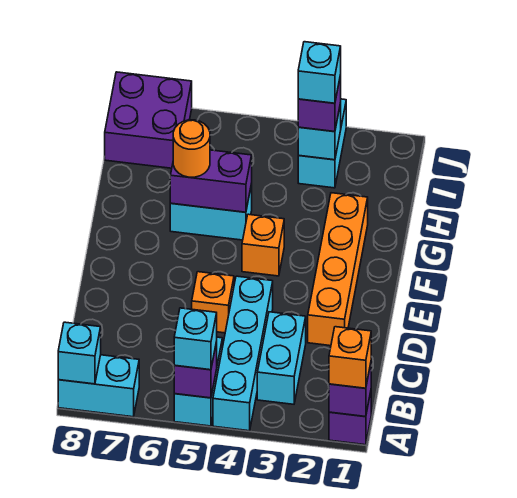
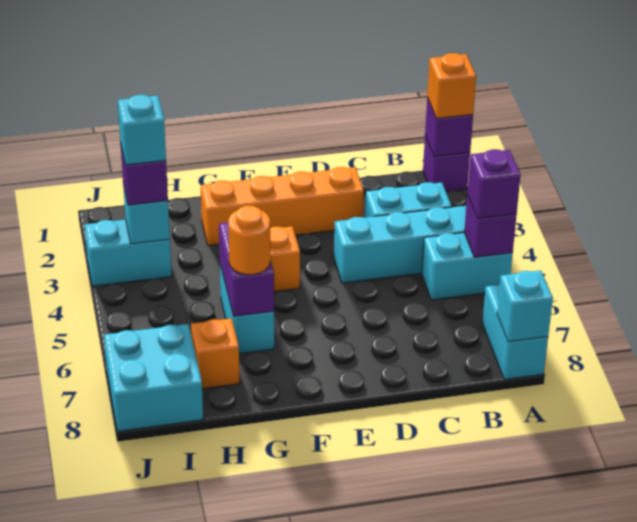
cyan brick A5 level 3 -> purple brick A5 level 3
orange brick D5 level 1 -> orange brick H7 level 1
purple brick I7:J8 level 1 -> cyan brick I7:J8 level 1

